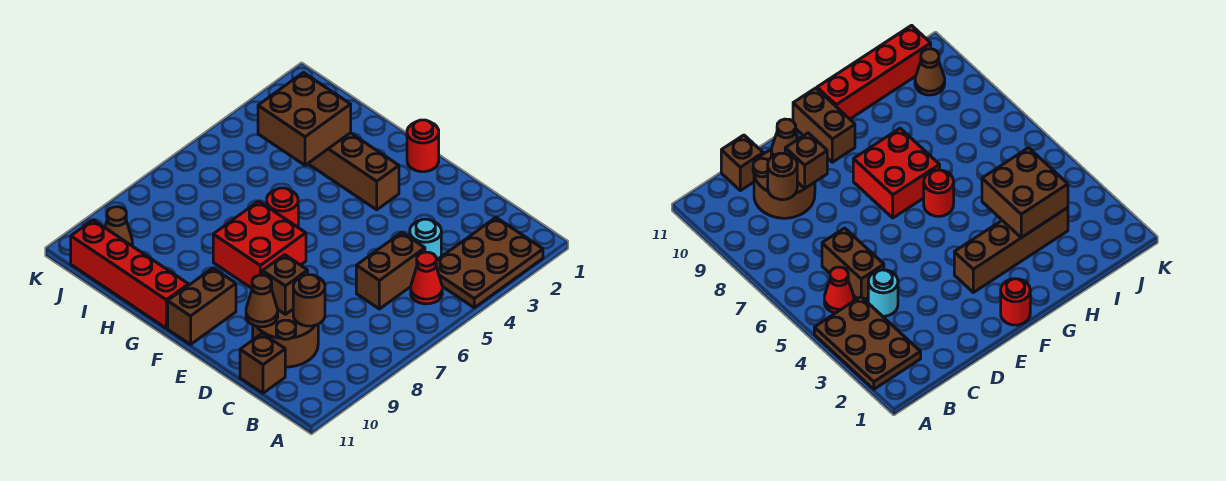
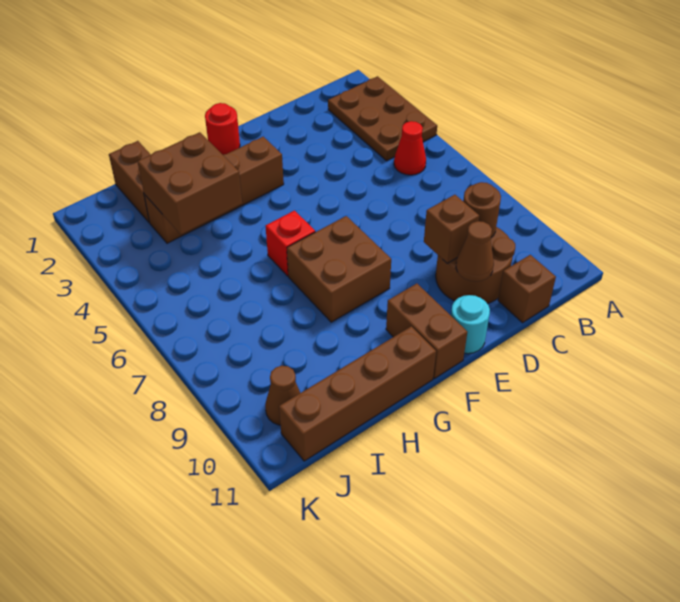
cyan round brick C4 level 1 -> cyan round brick E11 level 1
brown brick C5:C6 level 1 -> brown brick I1:I2 level 1
red brick F7:G8 level 1 -> brown brick F7:G8 level 1
red round brick G6 level 1 -> red brick G6 level 1
red brick G11:J11 level 1 -> brown brick G11:J11 level 1

